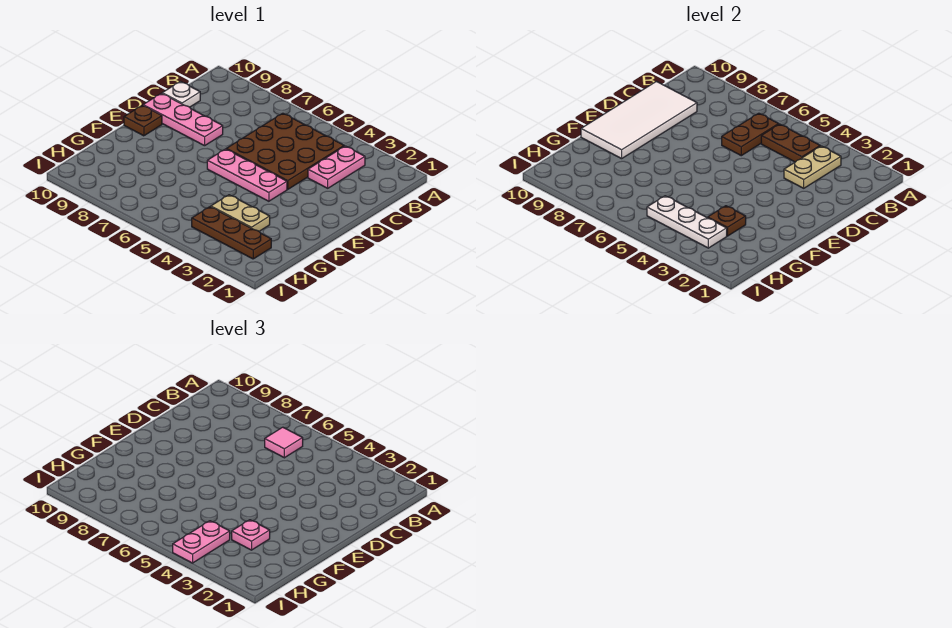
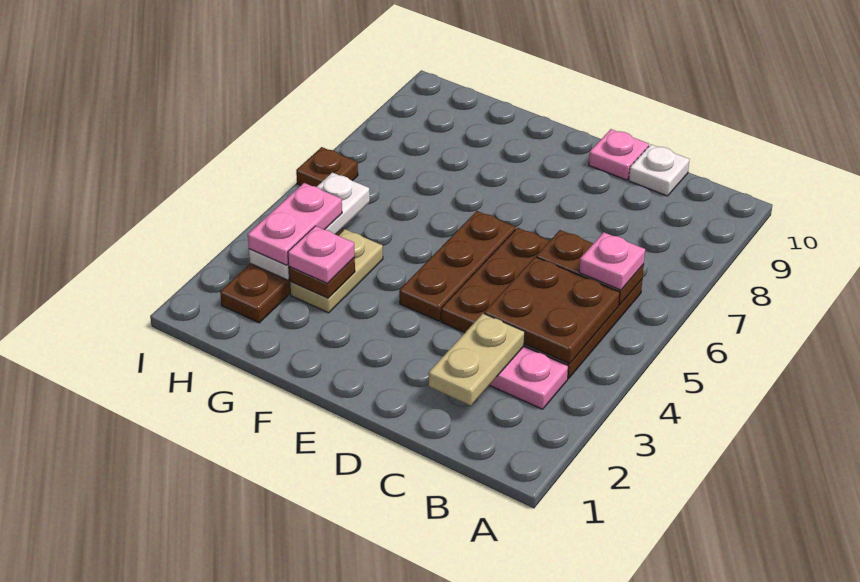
tan plate B3:C3 level 2 -> tan plate C2:C3 level 2
brown plate B4:B5 level 2 -> brown plate B4:C5 level 2
pink tile B6 level 3 -> pink plate B6 level 3
white tile C9:F10 level 2 -> none
pink plate D8:D10 level 1 -> pink plate D10 level 1
pink plate E4:E6 level 1 -> brown plate E4:E6 level 1
brown plate E10 level 1 -> brown plate I6 level 1
pink plate H4:I4 level 3 -> pink plate H3:H4 level 3

